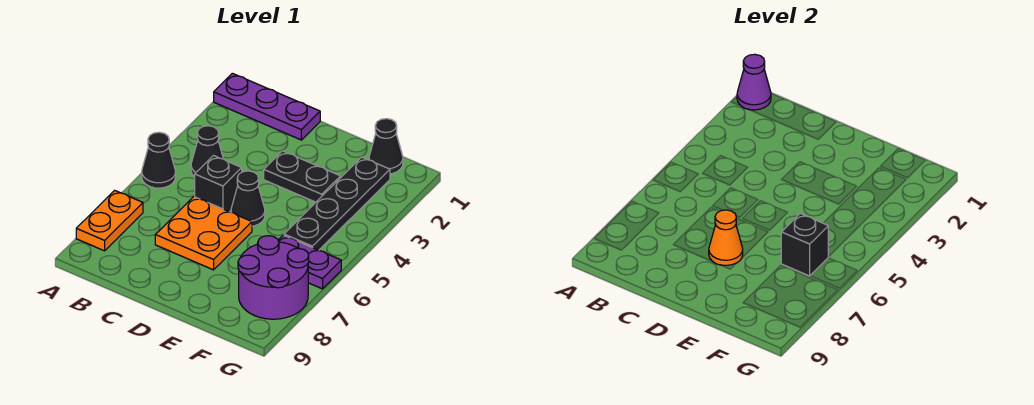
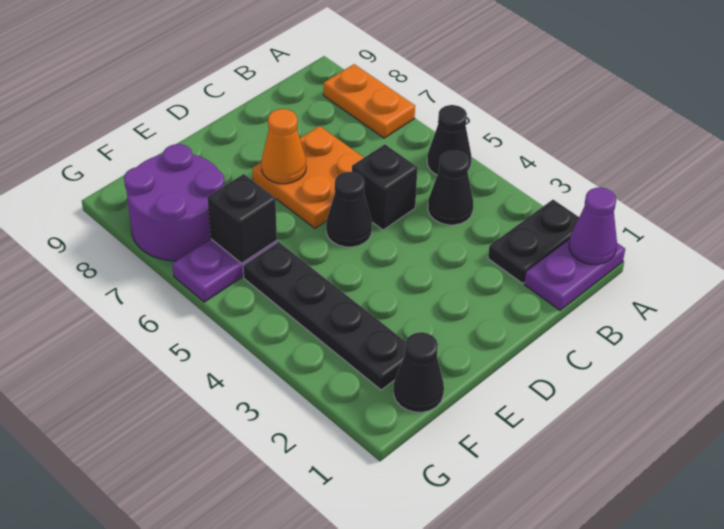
purple plate A1:C1 level 1 -> purple plate A1:B1 level 1
black plate D3:E3 level 1 -> black plate A2:B2 level 1

